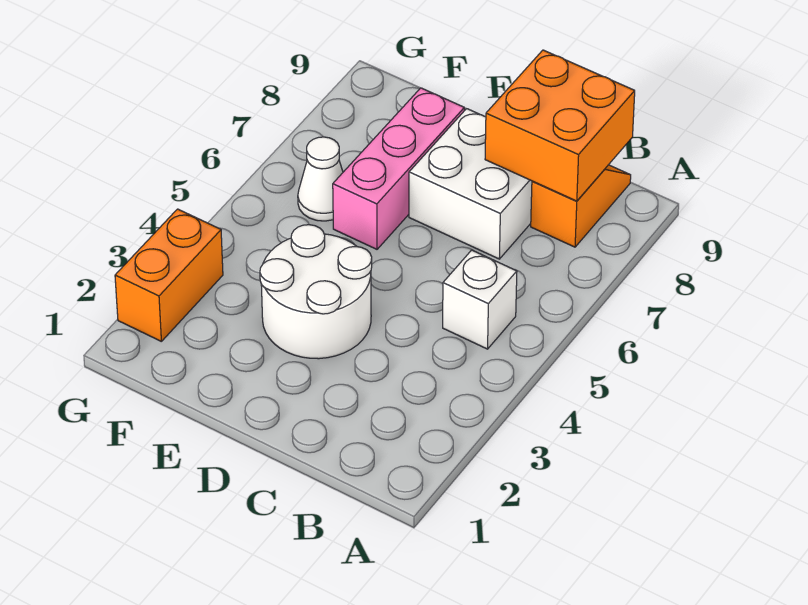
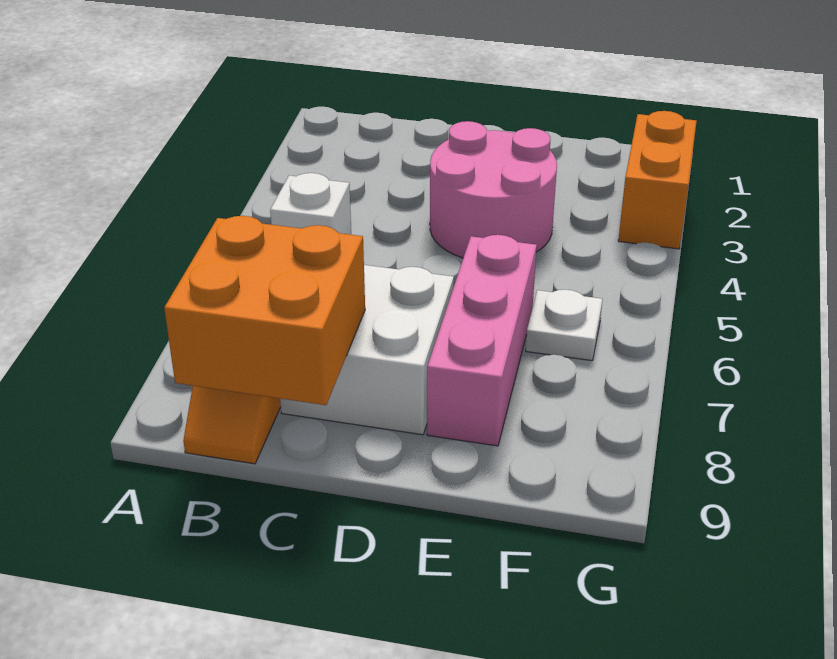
white round brick D3:E4 level 1 -> pink round brick D3:E4 level 1
white cone F6 level 1 -> white plate F6 level 1

